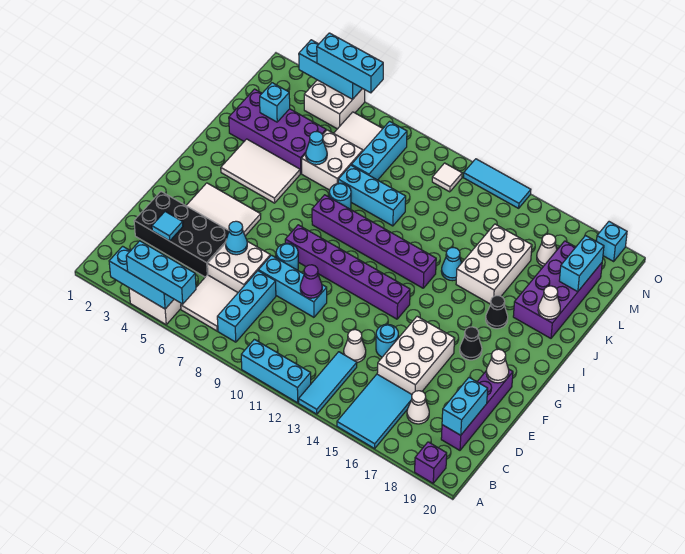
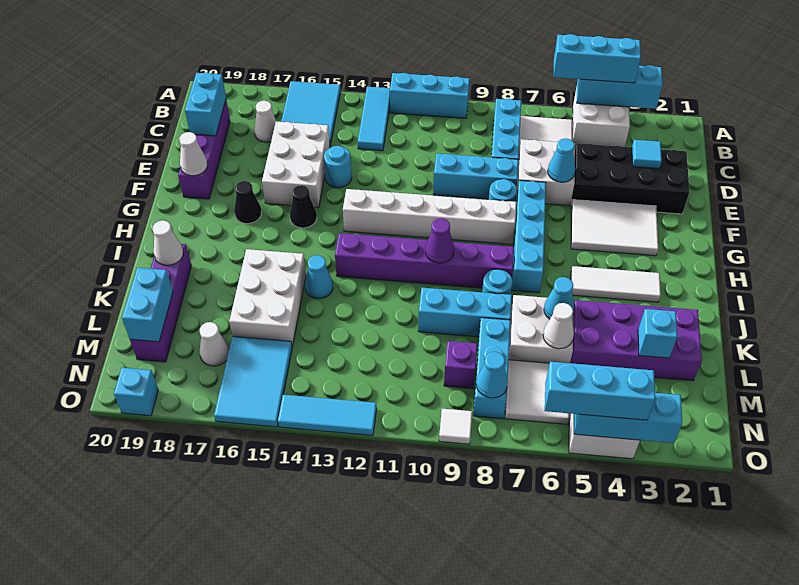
purple brick A19 level 1 -> purple brick M9 level 1
white cone D13 level 1 -> white cone L6 level 2
purple cone E10 level 2 -> purple cone I10 level 2
none -> cyan brick F7:I7 level 1
purple brick G8:G13 level 1 -> white brick G8:G13 level 1
white tile I3:J5 level 1 -> white tile I3:I5 level 1
black cone I17 level 1 -> black cone G15 level 1
purple brick J18:M19 level 1 -> purple brick J19:M19 level 1
none -> cyan tile M15:O16 level 1
none -> cyan cone N8 level 2
white tile N11 level 1 -> white tile O9 level 1

